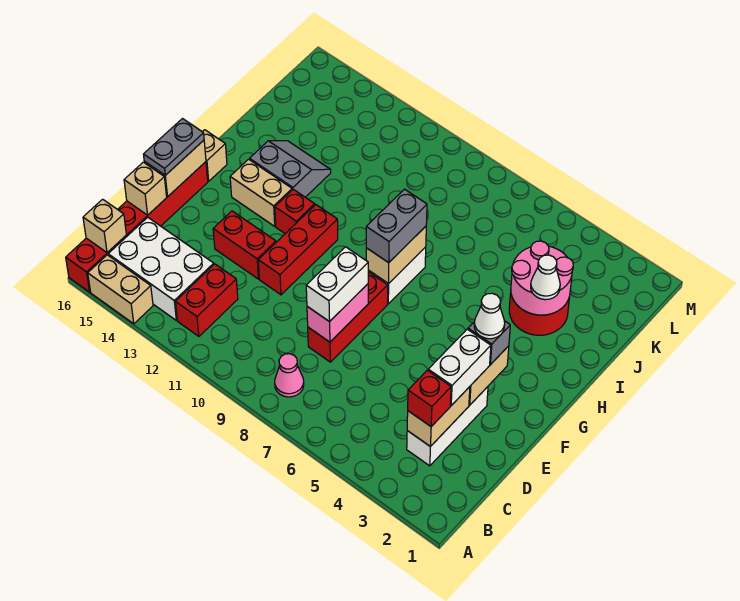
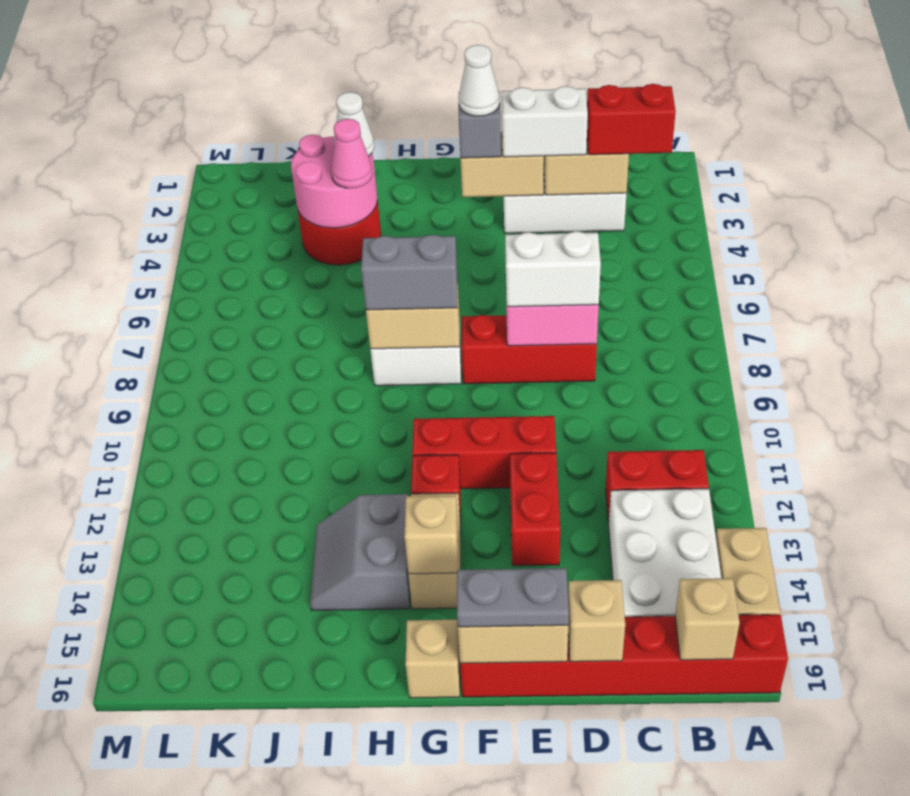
pink cone B8 level 1 -> pink cone I4 level 3
red brick C3 level 3 -> red brick B3:C3 level 3
none -> tan brick G14 level 2

